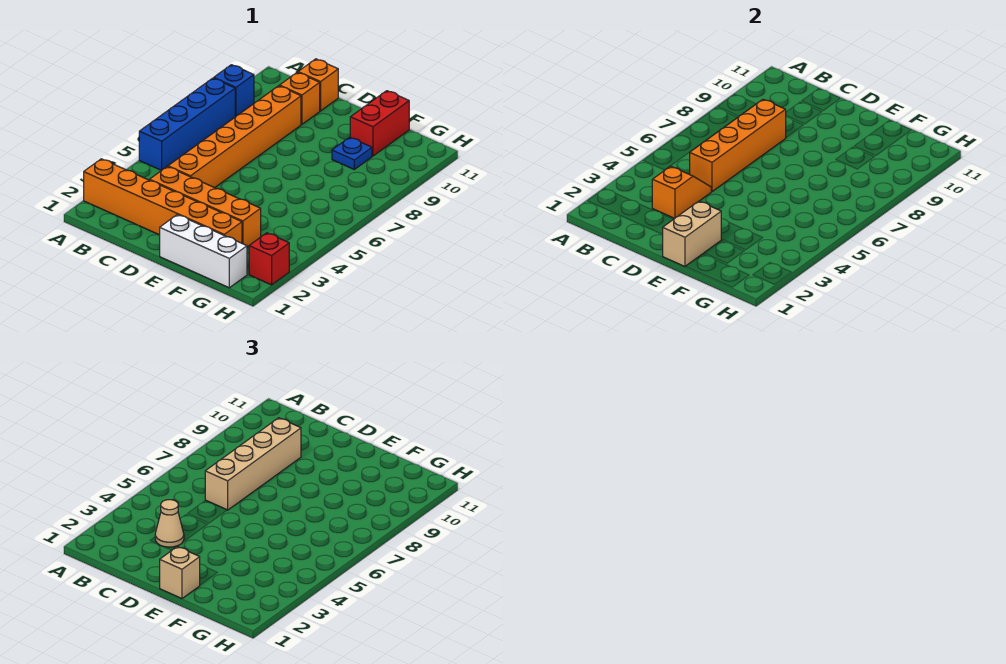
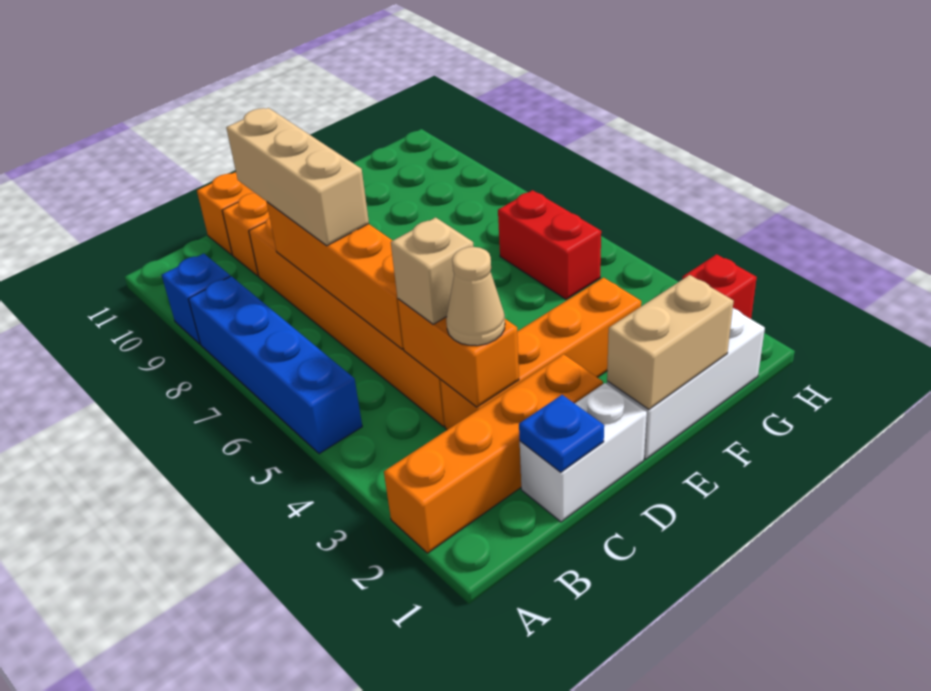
orange brick A2:F2 level 1 -> orange brick A2:D2 level 1
none -> white brick C1:D1 level 1
orange slope C3:C4 level 2 top 3 -> orange brick C3:C4 level 2
tan brick C6:C9 level 3 -> tan brick C7:C9 level 3
tan brick E1:E2 level 2 -> tan brick E1:F1 level 2
tan brick E1 level 3 -> tan brick C4 level 3
blue plate F9 level 1 -> blue plate C1 level 2
red brick F10:F11 level 1 -> red brick G5:G6 level 1

